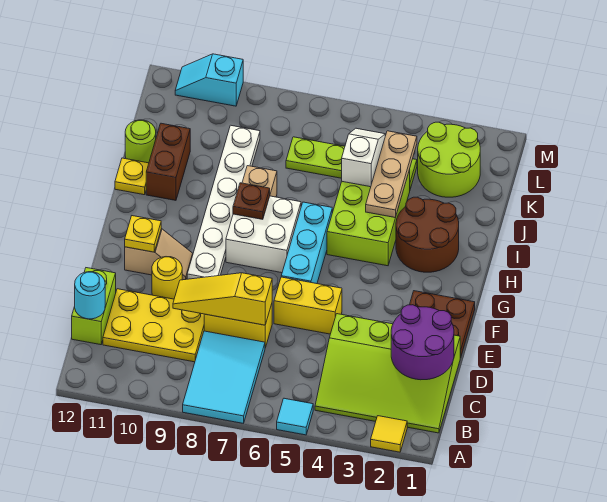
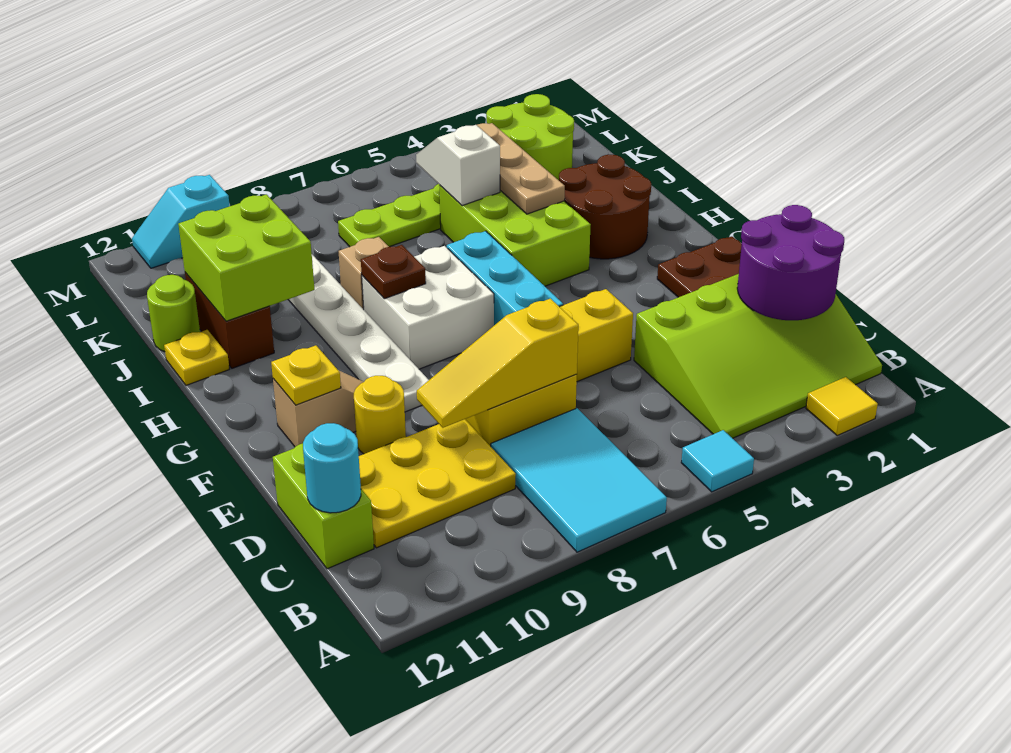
none -> lime brick I10:J11 level 2

